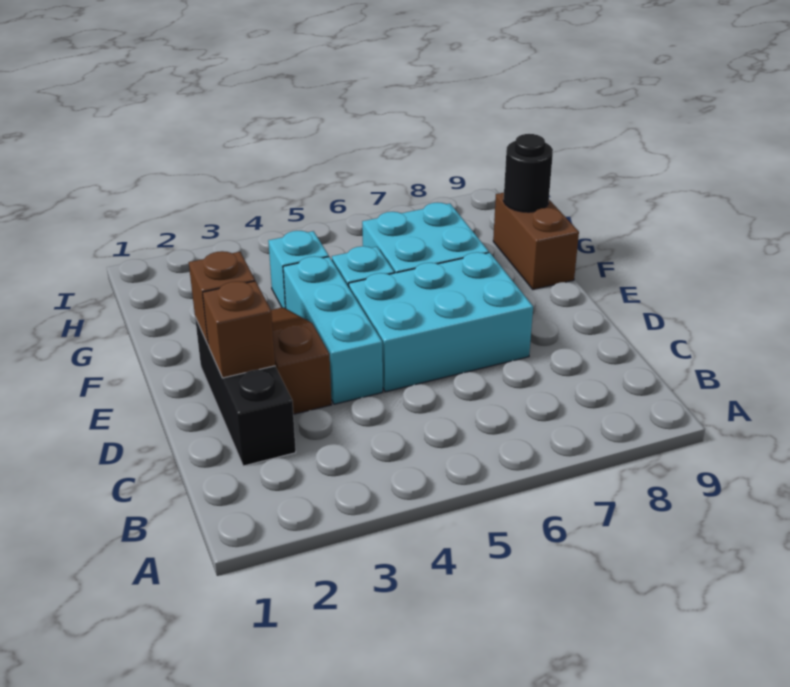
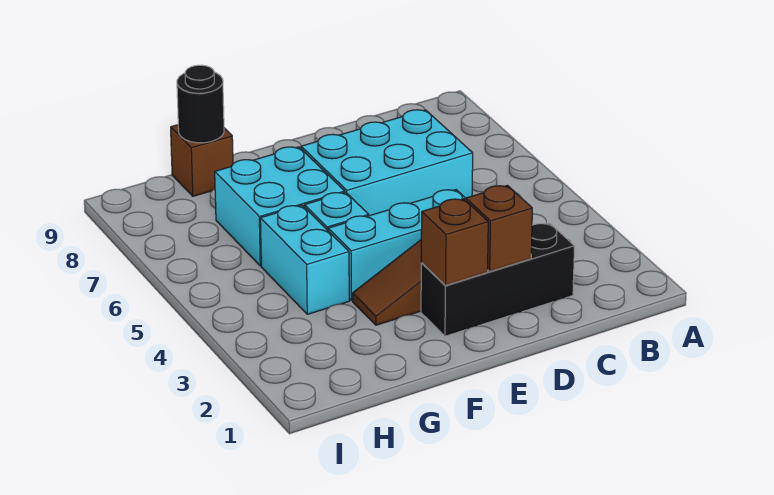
cyan brick D5:E7 level 1 -> cyan brick C6:E7 level 1
brown brick F9:G9 level 1 -> brown brick G9 level 1
cyan brick G4 level 1 -> cyan brick G4:G5 level 1

